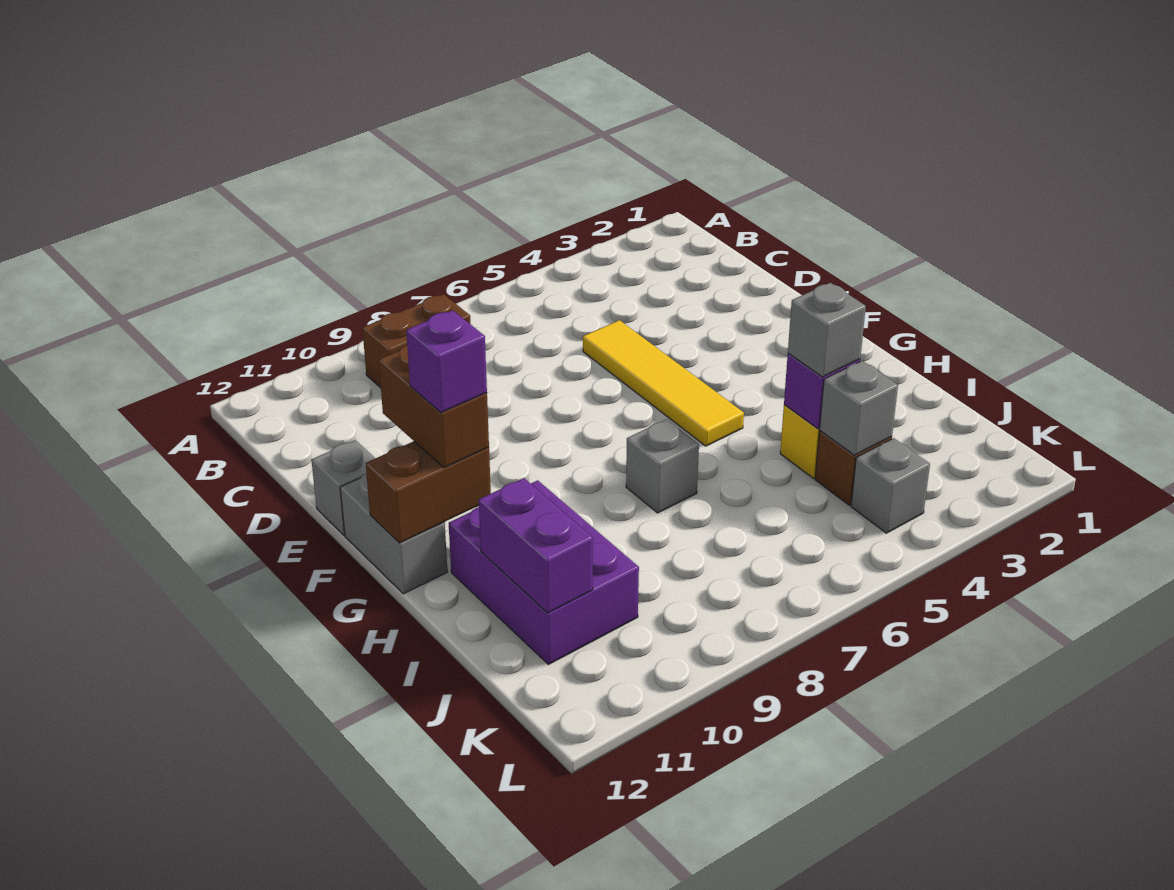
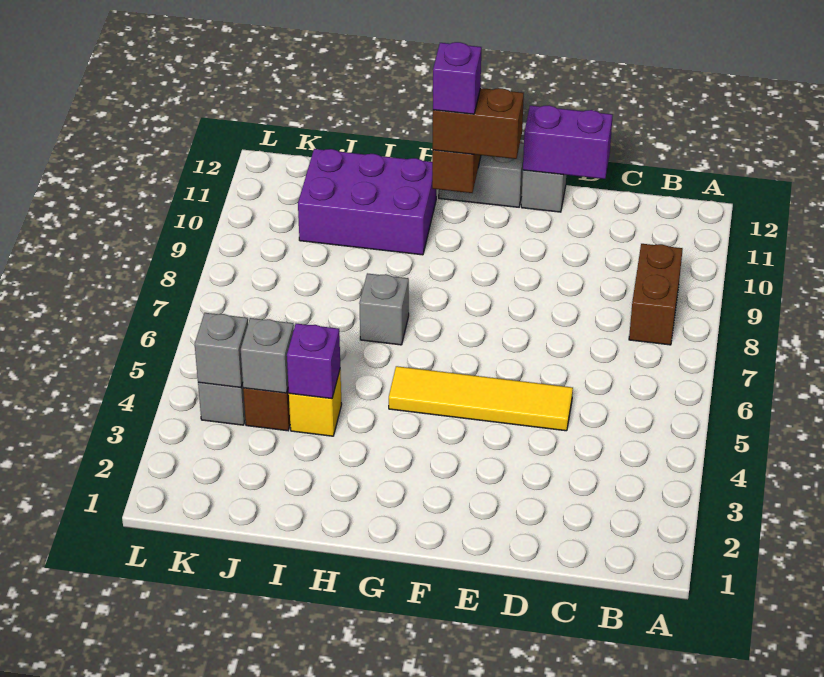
grey brick I4 level 3 -> grey brick K4 level 2
purple brick I11:J11 level 2 -> purple brick D12:E12 level 2

